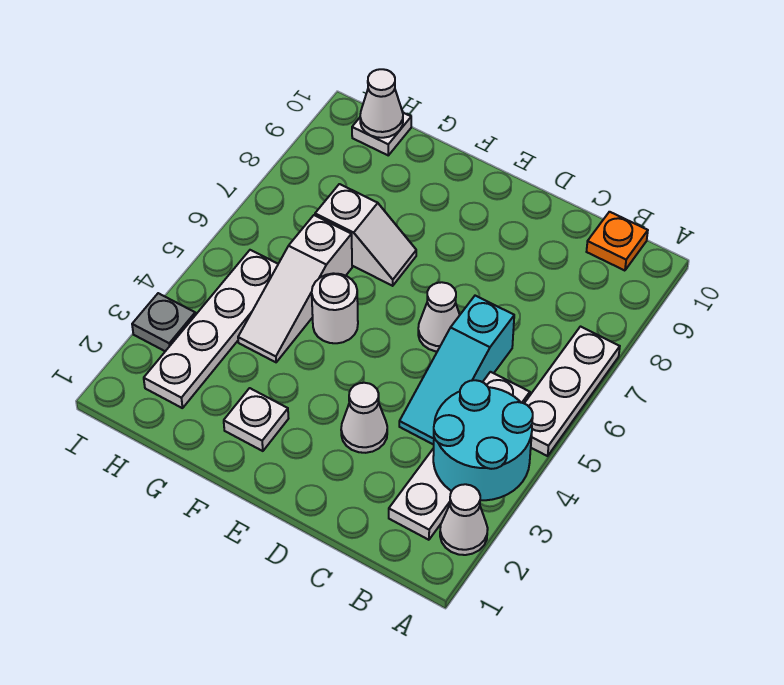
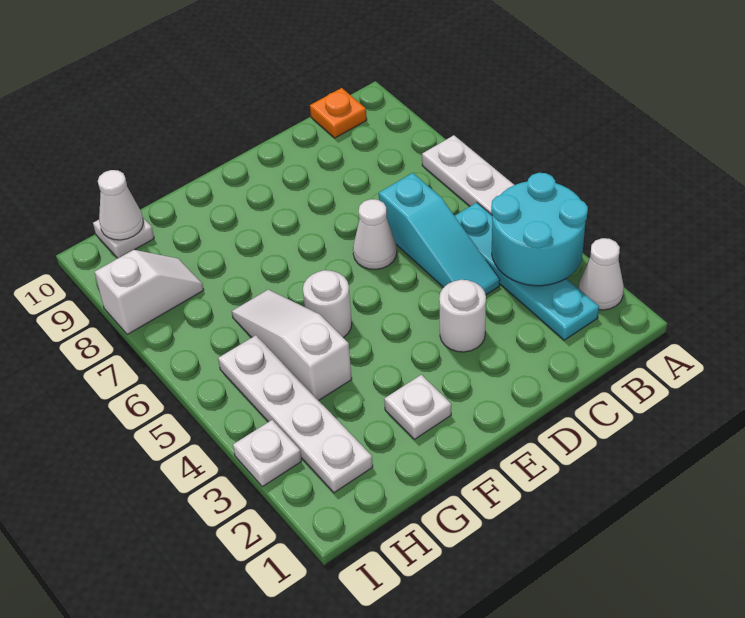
white plate B2:B5 level 1 -> cyan plate B2:B5 level 1
white cone D3 level 1 -> white round brick D3 level 1
white slope F7:G7 level 1 top G -> white slope H8:I8 level 1 top I
white slope G4:G6 level 1 top 6 -> white slope G4:G6 level 1 top 4
grey plate I3 level 1 -> white plate I3 level 1

